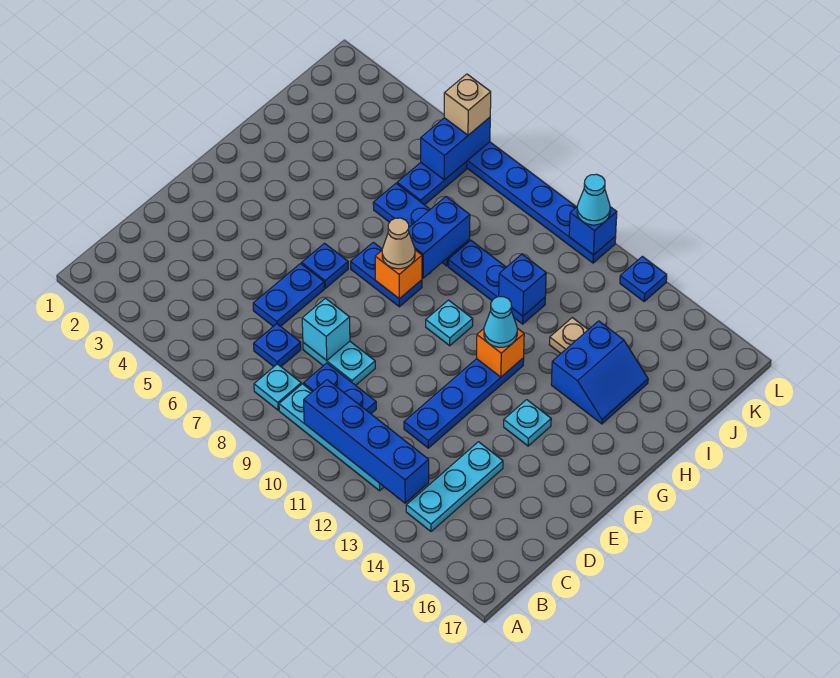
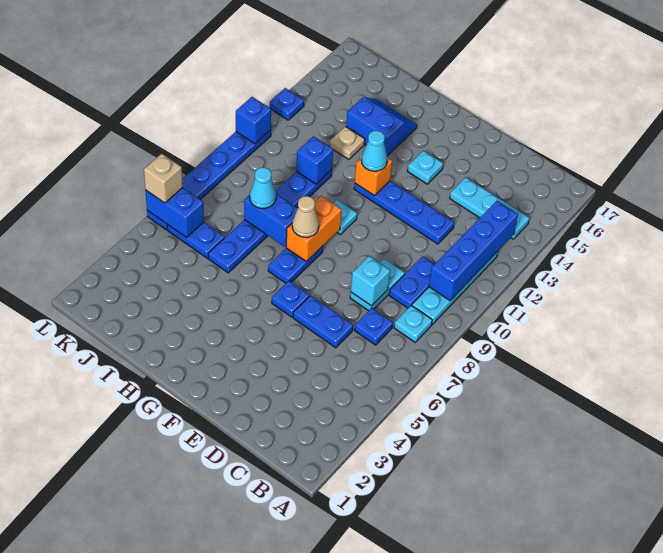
orange brick G8 level 2 -> orange brick G8:G9 level 2
cyan cone L11 level 3 -> cyan cone I8 level 3

